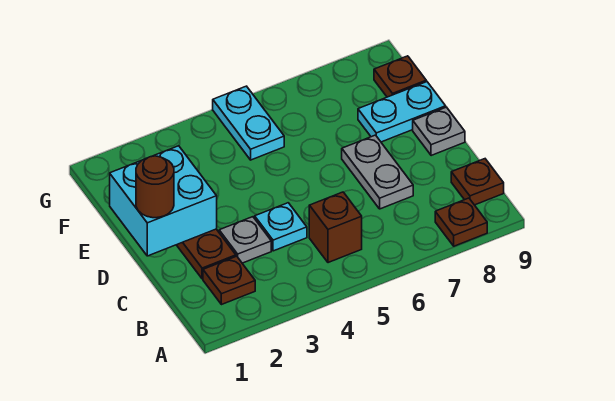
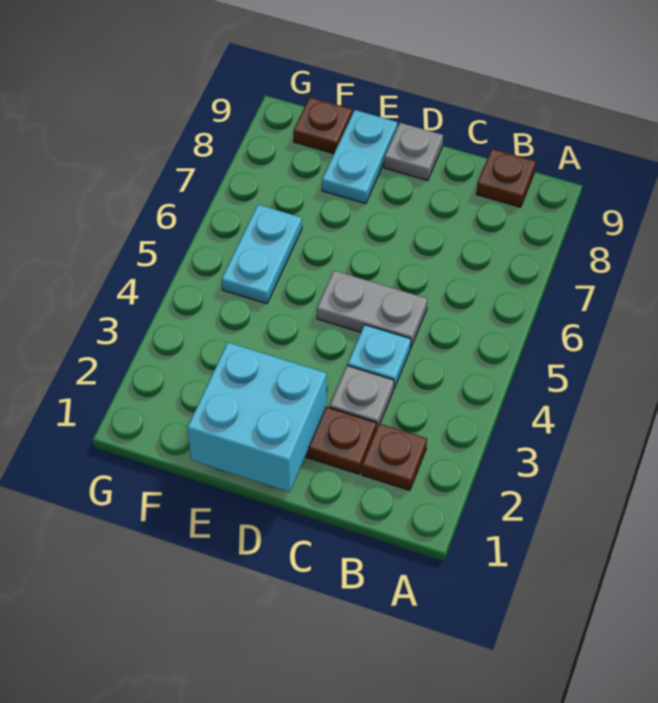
brown plate A8 level 1 -> none
brown brick B5 level 1 -> none
grey plate C7:D7 level 1 -> grey plate C5:D5 level 1
brown round brick D1 level 3 -> none
cyan plate F5:G5 level 1 -> cyan plate F5:F6 level 1

